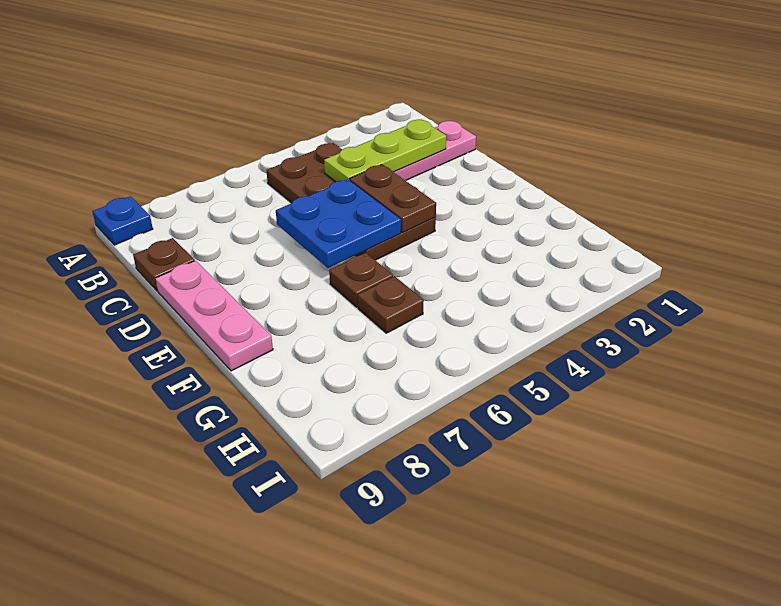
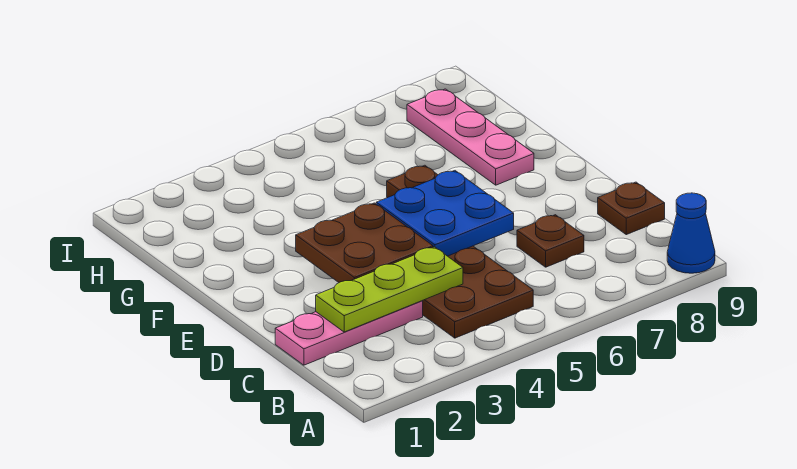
blue plate A9 level 1 -> blue cone A9 level 1
brown plate D4:E4 level 2 -> brown plate D3:E4 level 2
pink plate D9:F9 level 1 -> pink plate F8:H8 level 1
brown plate G6 level 1 -> brown plate C7 level 1

